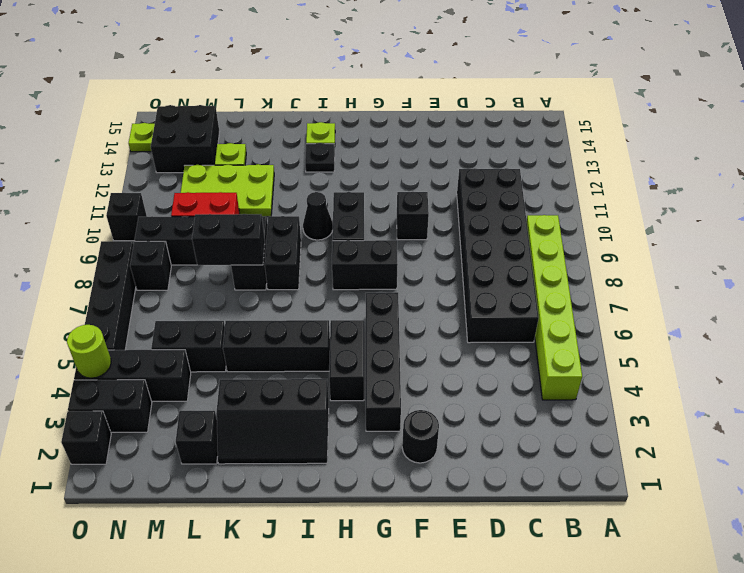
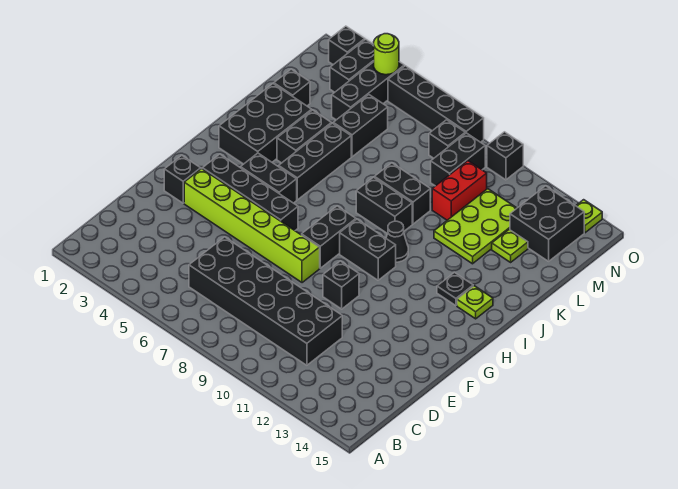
lime brick B4:B9 level 1 -> lime brick F3:F8 level 1
black round brick F2 level 1 -> black brick F2 level 1
black slope I2:K3 level 1 top 3 -> black brick I2:K3 level 1
black brick K8:L8 level 2 -> black brick J4:K4 level 1

